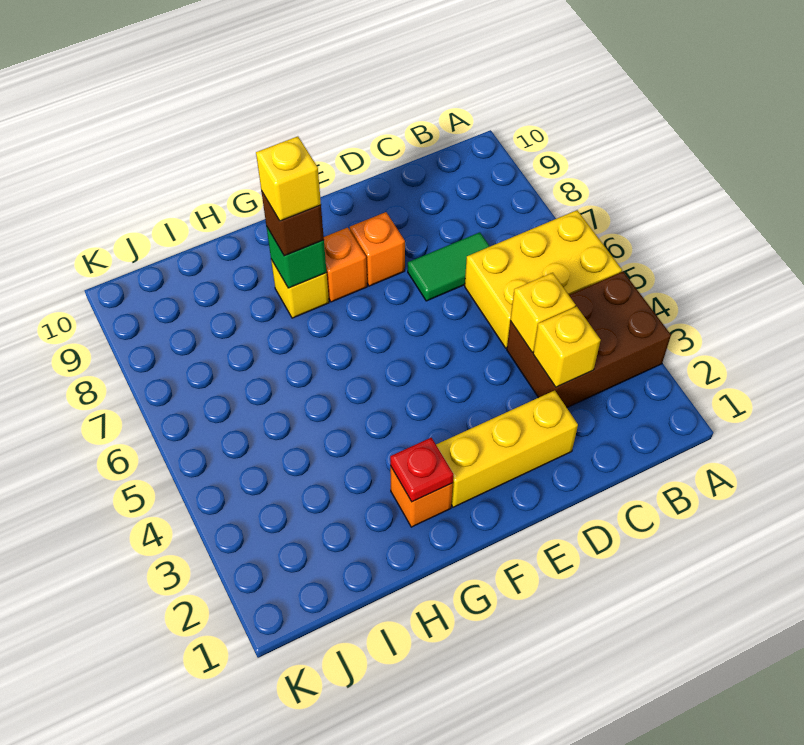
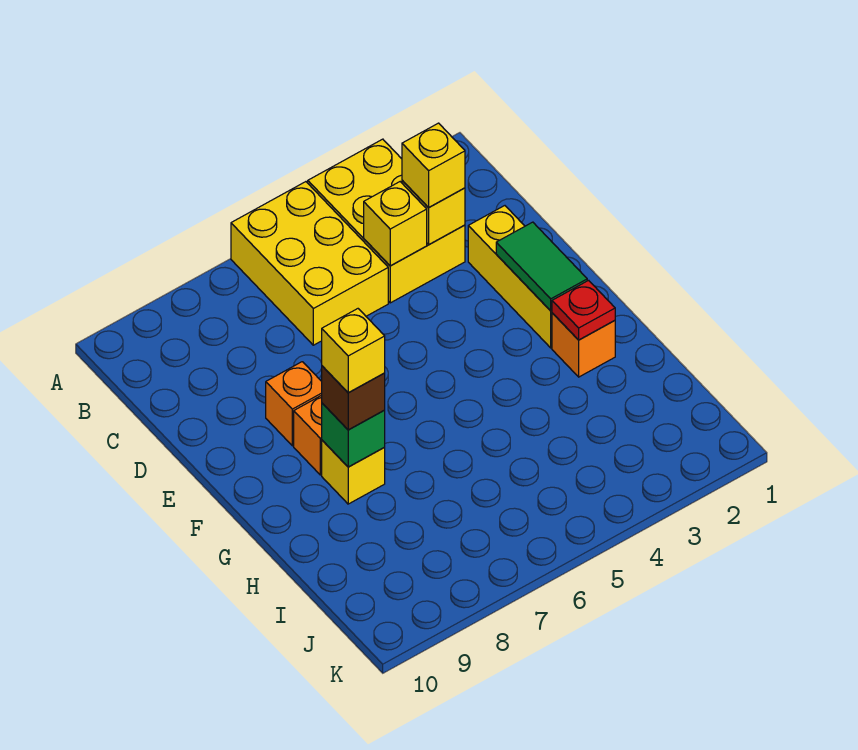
brown brick A3:C4 level 1 -> yellow brick A3:C4 level 1
none -> yellow brick C3 level 3
green tile C7:D7 level 1 -> green tile E2:F2 level 2

